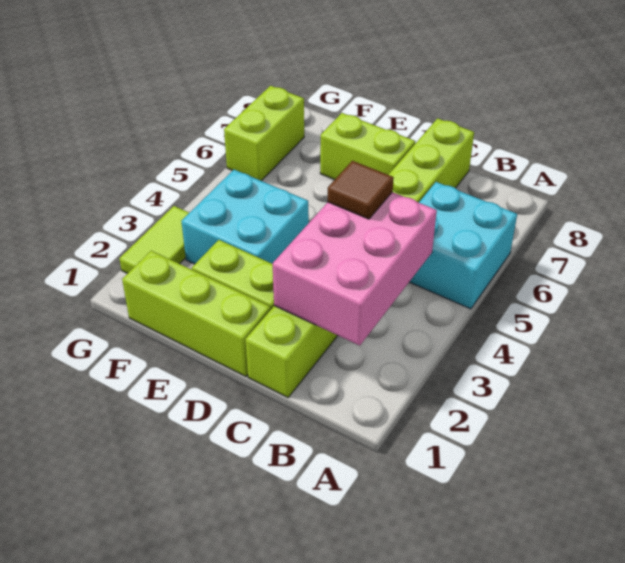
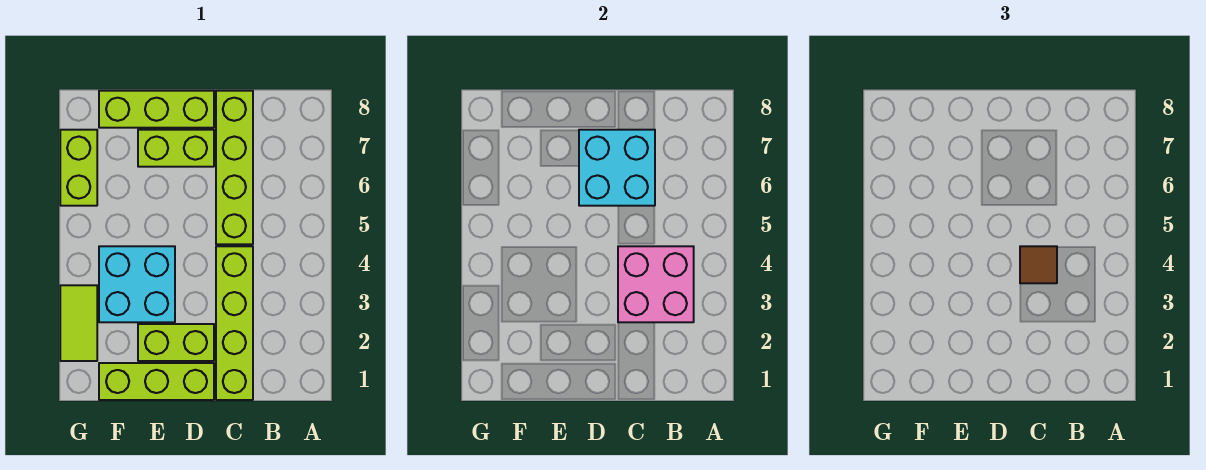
cyan brick A5:B6 level 1 -> cyan brick C6:D7 level 2
pink brick B2:C4 level 2 -> pink brick B3:C4 level 2
none -> lime brick D8:F8 level 1

